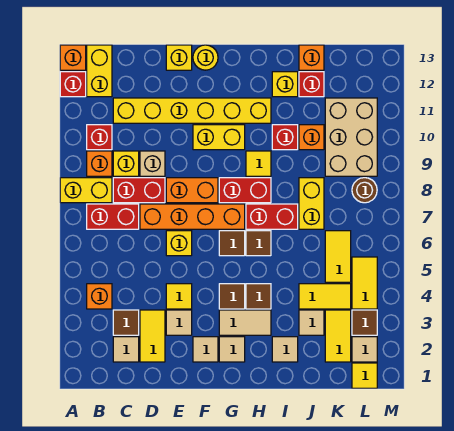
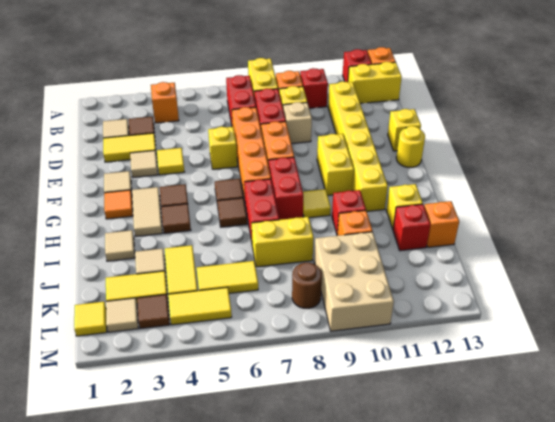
tan tile G2 level 1 -> orange tile G2 level 1
tan brick K9:L11 level 1 -> tan brick K9:M10 level 1

